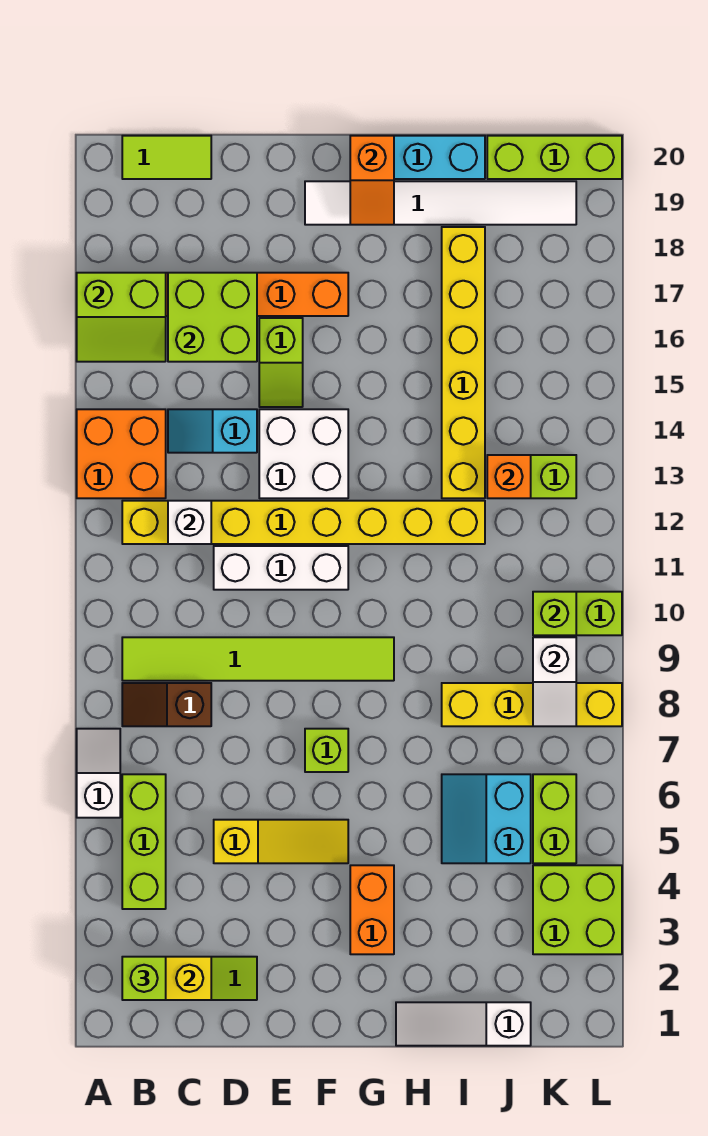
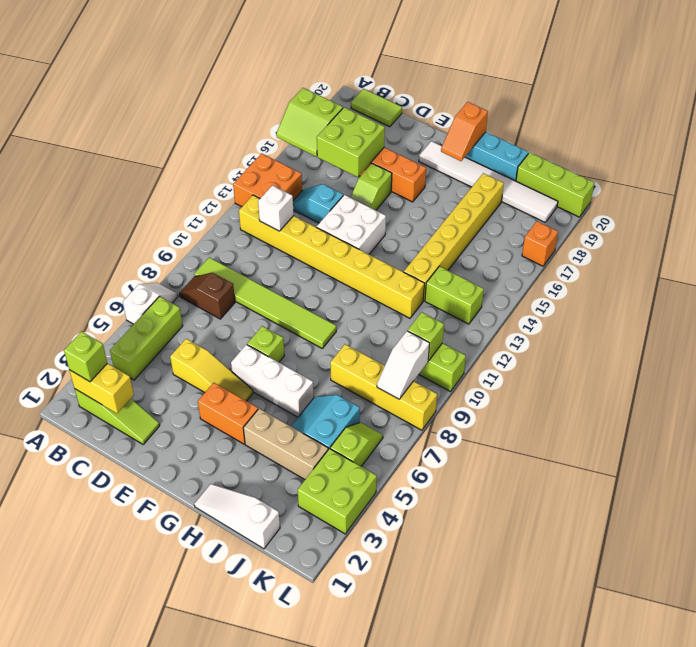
white brick D11:F11 level 1 -> white brick F6:H6 level 1
orange brick G3:G4 level 1 -> orange brick F4:G4 level 1
none -> tan brick H4:J4 level 1
orange brick J13 level 2 -> orange brick L17 level 1
lime brick K5:K6 level 1 -> lime slope K5:K6 level 1 top 5

